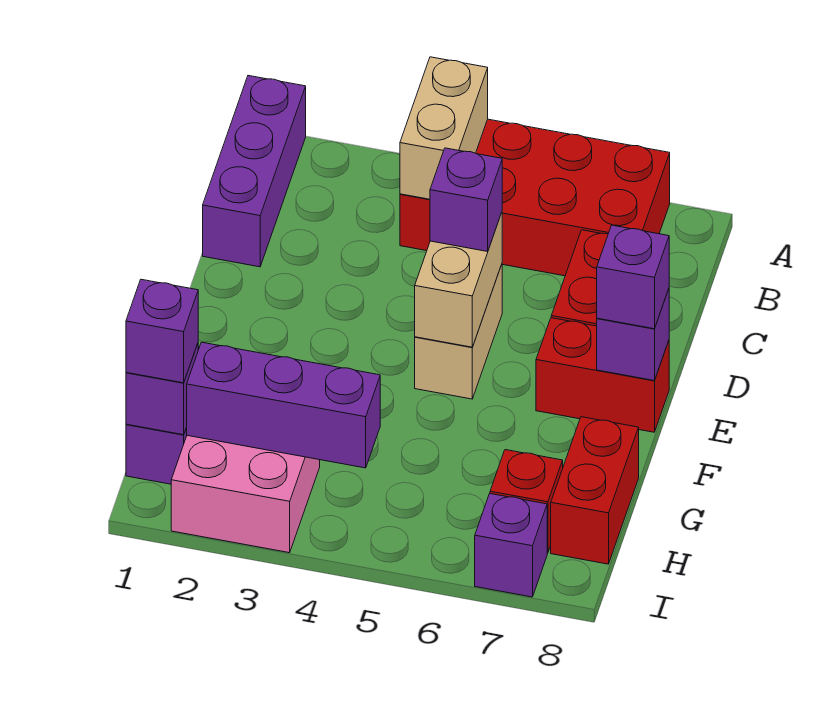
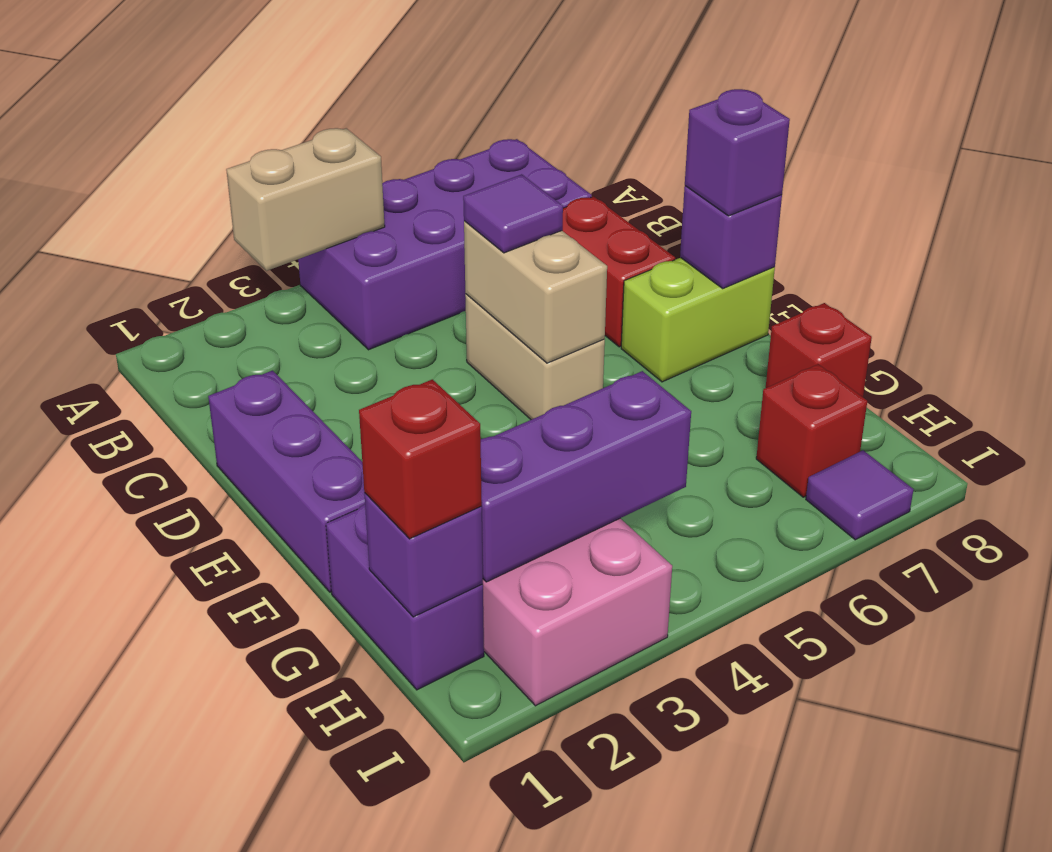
purple brick A1:C1 level 1 -> purple brick D1:F1 level 1
red brick A4:B7 level 1 -> purple brick A4:B7 level 1
tan brick A4:B4 level 2 -> tan brick A3:A4 level 2
purple brick D5 level 3 -> purple tile D5 level 3
red brick E7:E8 level 1 -> lime brick E7:E8 level 1
red brick G8:H8 level 1 -> red brick G8 level 1
purple brick H1 level 3 -> red brick H1 level 3
purple brick I7 level 1 -> purple tile I7 level 1

